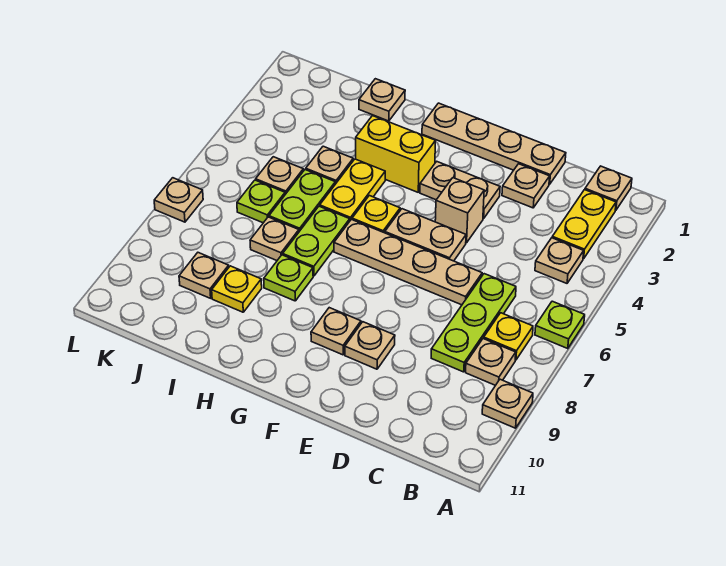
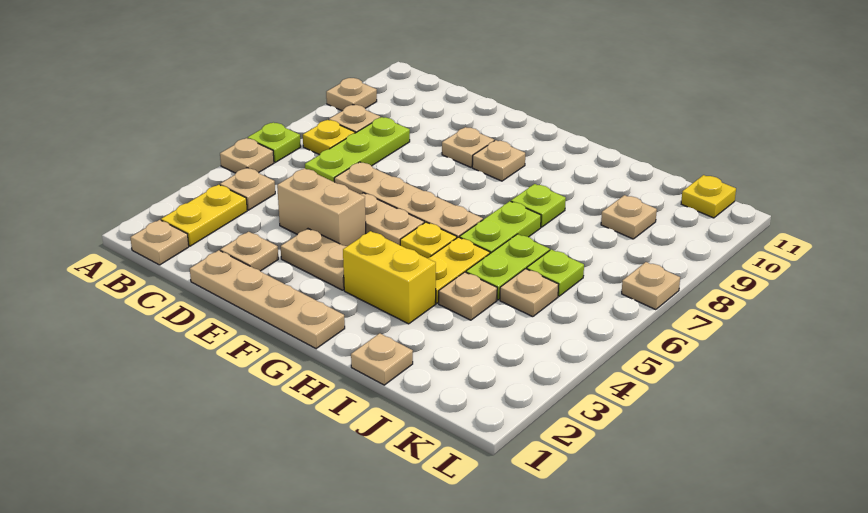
tan brick E4 level 1 -> tan brick D4:E4 level 1
tan plate I7 level 1 -> tan plate A5 level 1
yellow plate I9 level 1 -> yellow plate K11 level 1

